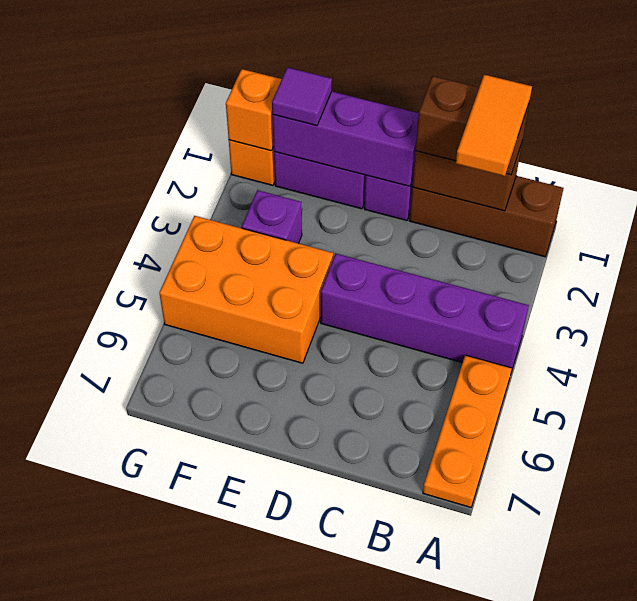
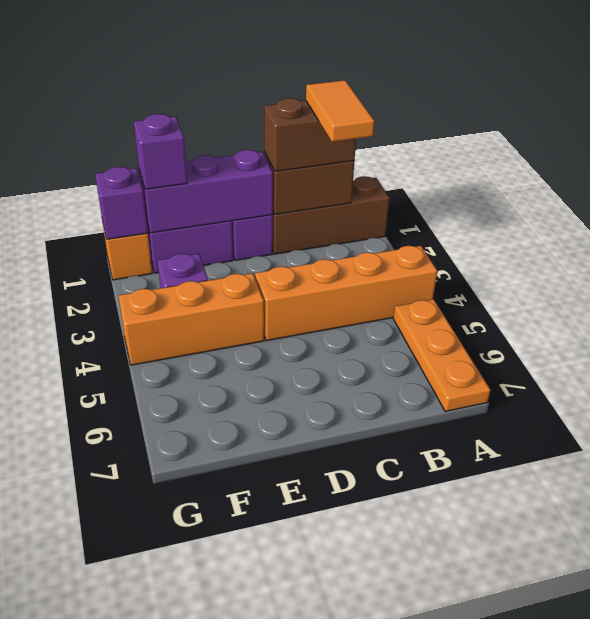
purple brick A4:D4 level 1 -> orange brick A4:D4 level 1
orange brick E4:G5 level 1 -> orange brick E4:G4 level 1
purple tile F1 level 3 -> purple brick F1 level 3
orange brick G1 level 2 -> purple brick G1 level 2

